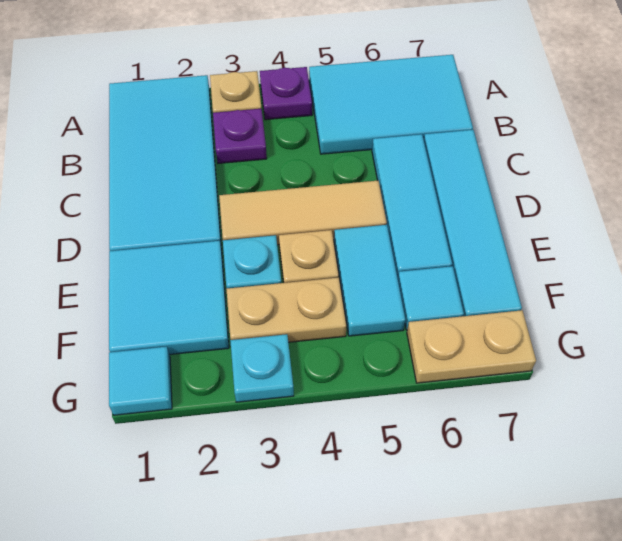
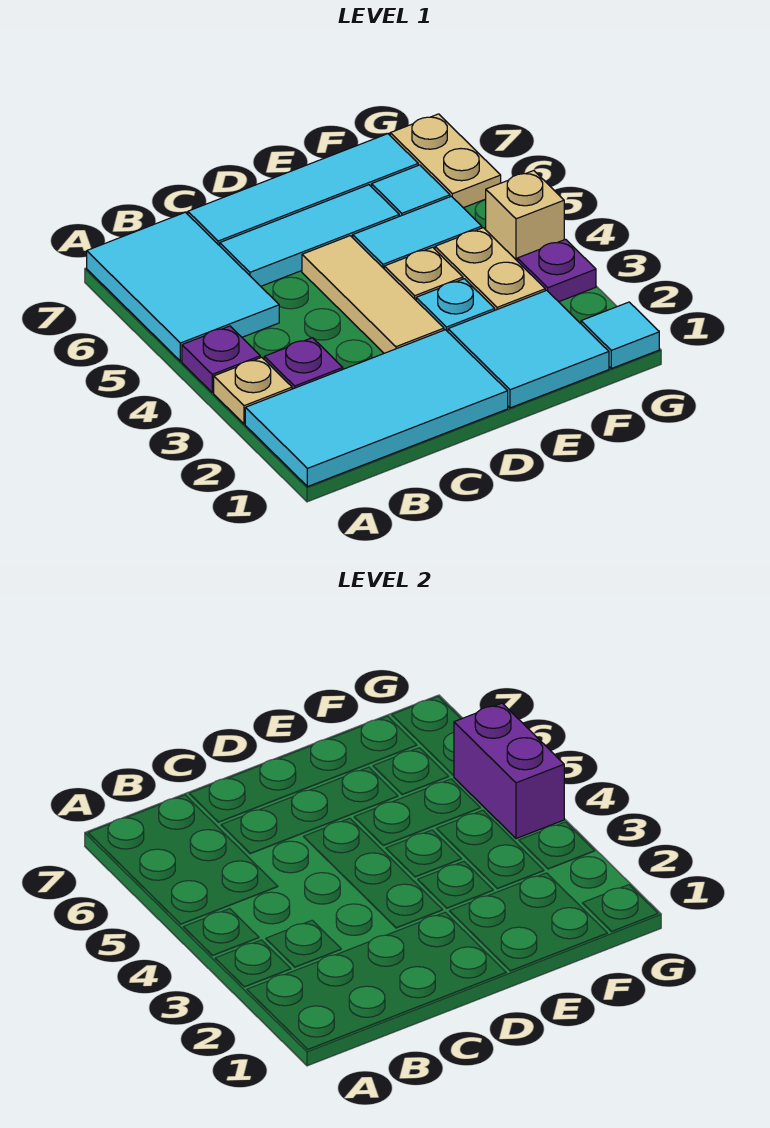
cyan plate G3 level 1 -> purple plate G3 level 1
none -> tan brick G4 level 1
none -> purple brick G4:G5 level 2

